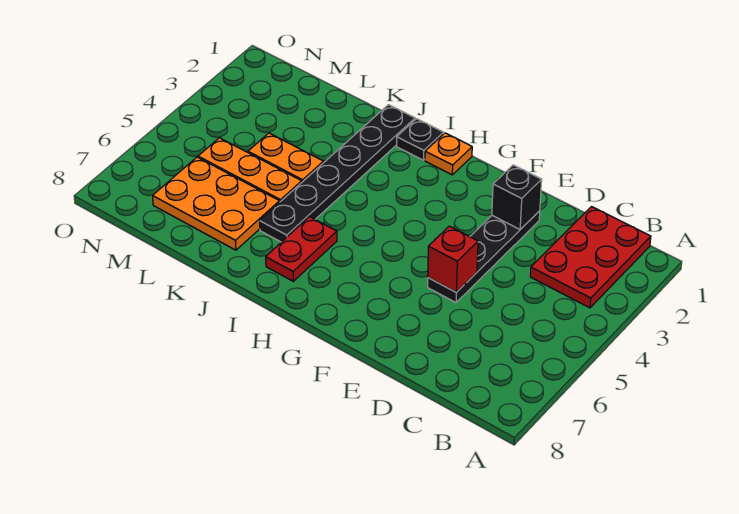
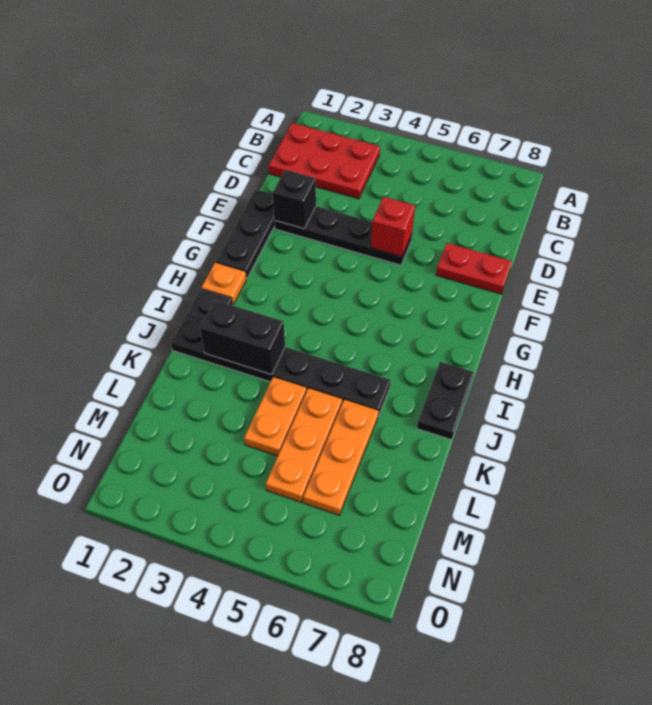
none -> black plate E1:G1 level 1
red plate I6:I7 level 1 -> red plate E7:E8 level 1
none -> black plate I8:J8 level 1
none -> black brick J2:J3 level 2
orange plate K6:M7 level 1 -> orange plate K6:M6 level 1

